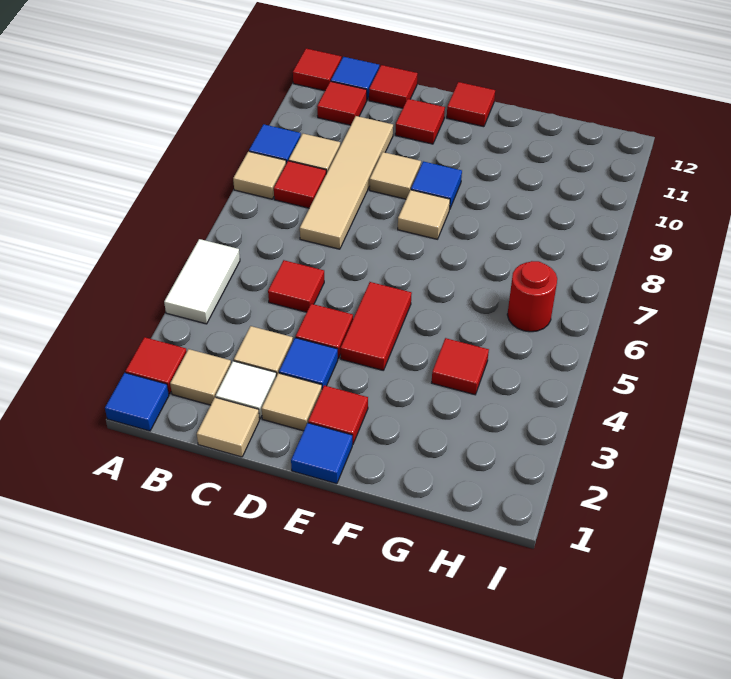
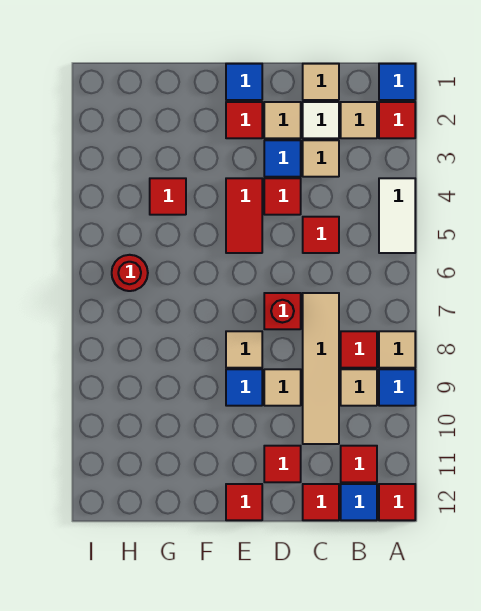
none -> red brick D7 level 1

